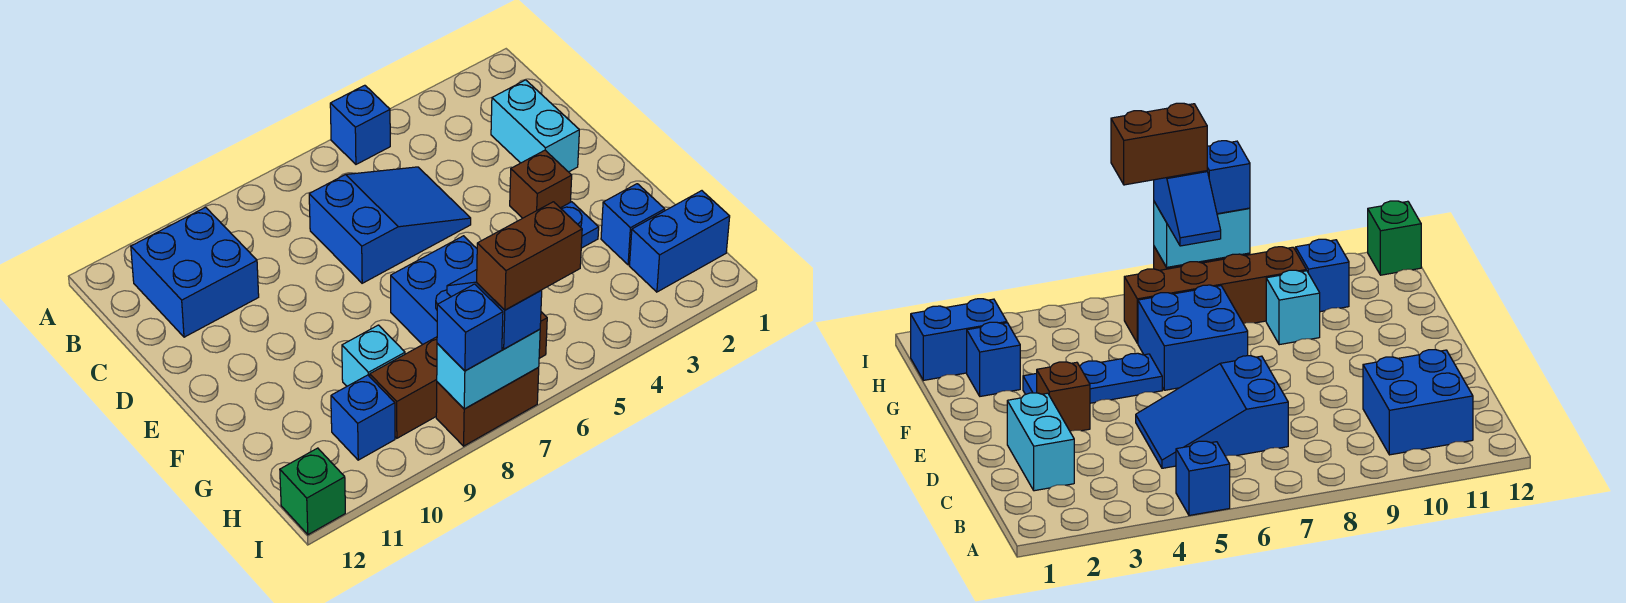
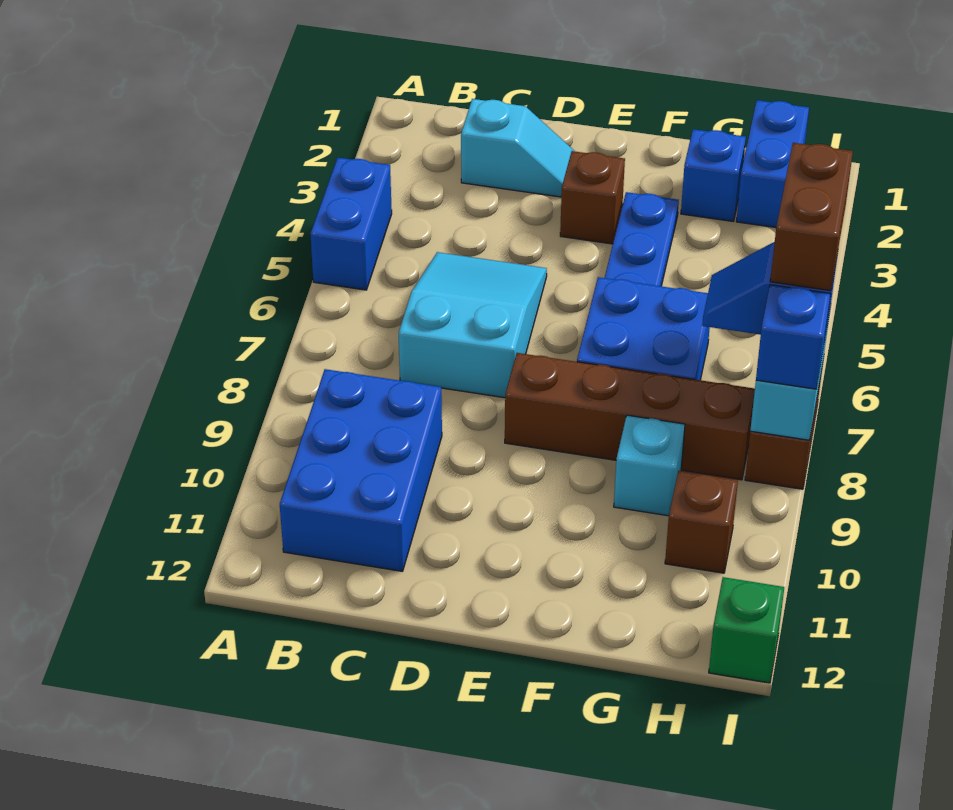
blue brick A5 level 1 -> blue brick A4:A5 level 1
blue brick B10:C11 level 1 -> blue brick B9:C11 level 1
cyan brick C2:D2 level 1 -> cyan slope C2:D2 level 1 top C
blue slope C5:D7 level 1 top 7 -> cyan slope C5:D7 level 1 top 7
brown brick H6:H9 level 1 -> brown brick E8:H8 level 1
blue brick H10 level 1 -> brown brick H10 level 1

